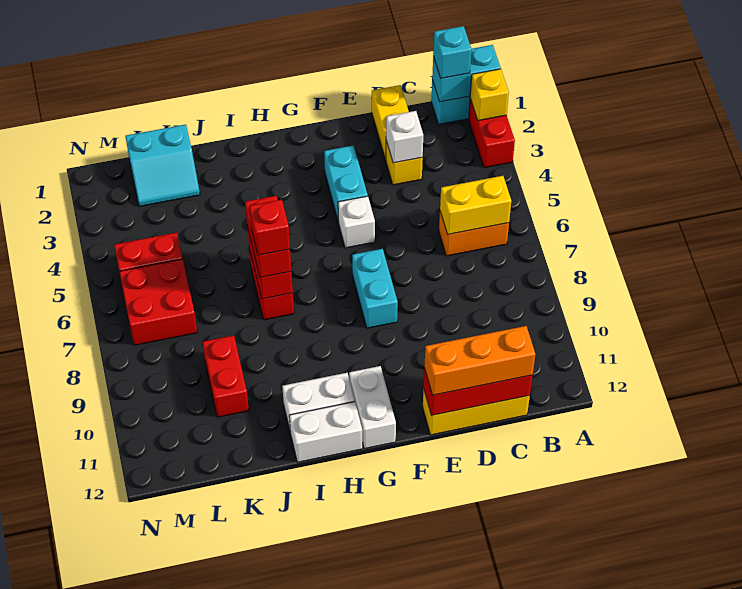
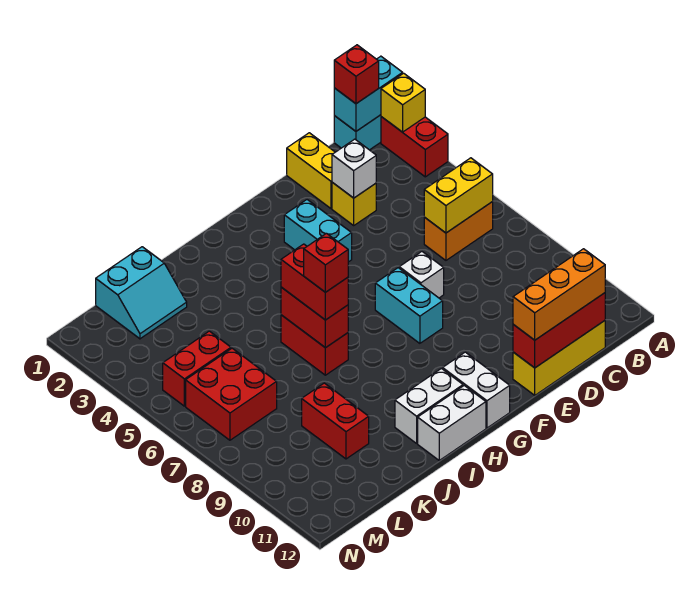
cyan brick B1 level 3 -> red brick B1 level 3
white brick F5 level 1 -> white brick E7 level 1

